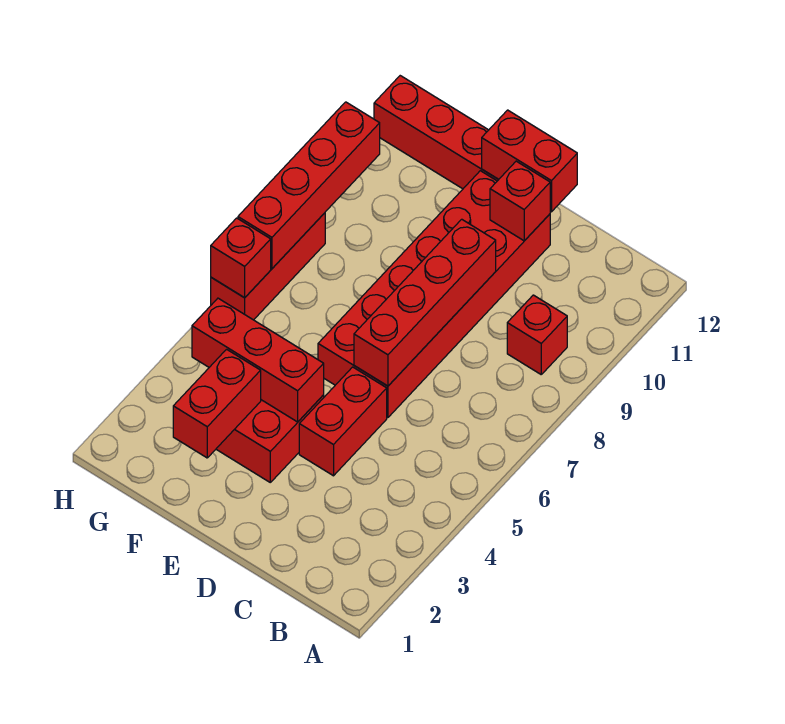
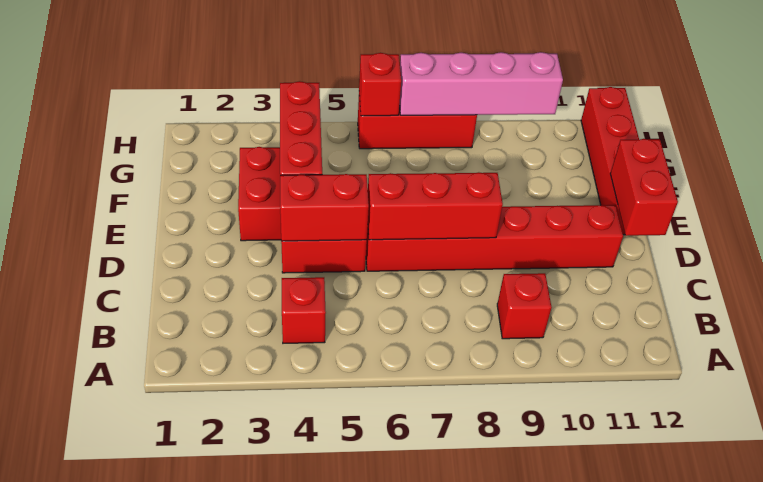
red brick D6:E11 level 1 -> red brick D6:D11 level 1
red brick D6:D9 level 2 -> red brick D6:D8 level 2
red brick D11 level 2 -> red brick B4 level 1
red brick F2:F3 level 2 -> red brick D4:D5 level 2
red brick H7:H10 level 2 -> pink brick H7:H10 level 2

